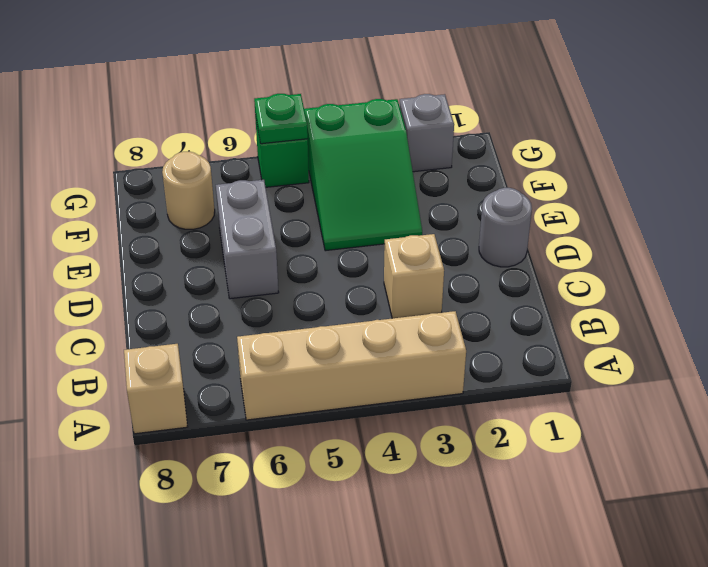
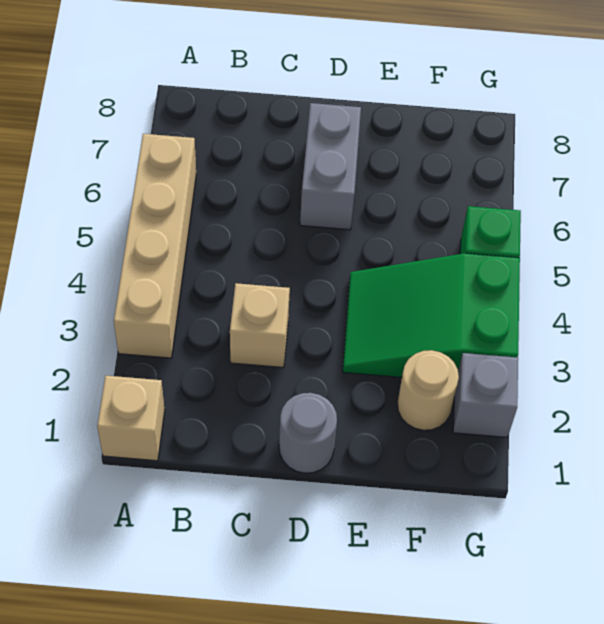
tan brick A8 level 1 -> tan brick A1 level 1
grey brick D6:E6 level 1 -> grey brick D6:D7 level 1
tan round brick F7 level 1 -> tan round brick F2 level 1
green plate G5 level 2 -> none

